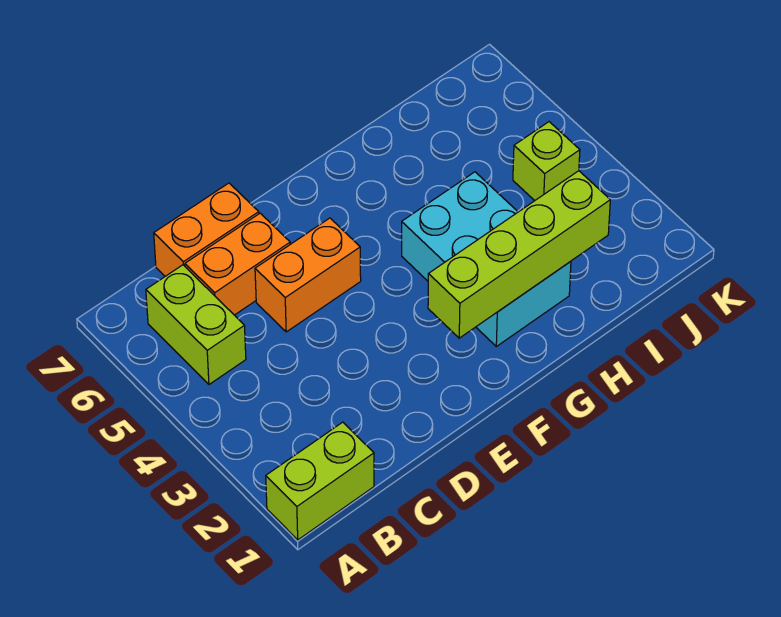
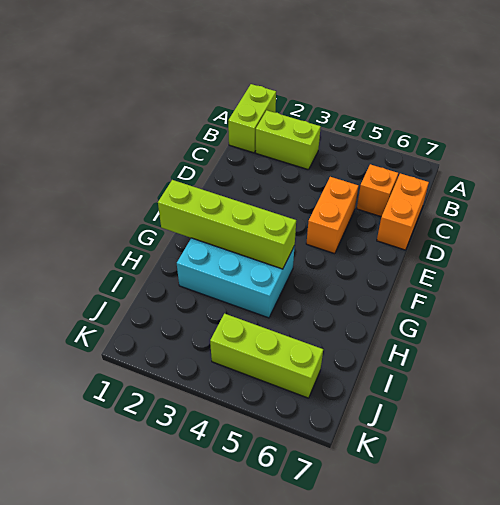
lime brick B5:B6 level 1 -> lime brick B2:B3 level 1
orange brick C6:D6 level 1 -> orange brick C6 level 1
lime brick F2:I2 level 2 -> lime brick G1:G4 level 2
lime brick J4 level 1 -> lime brick J4:J6 level 1

